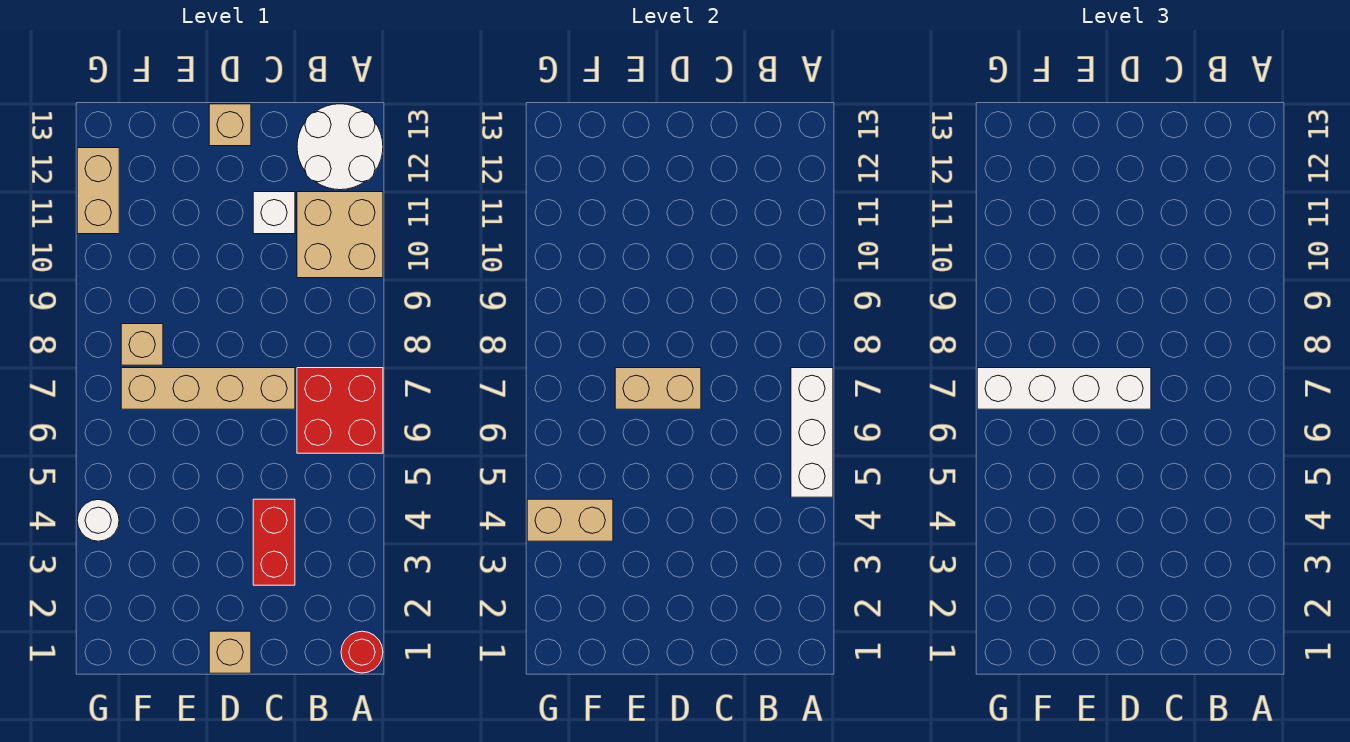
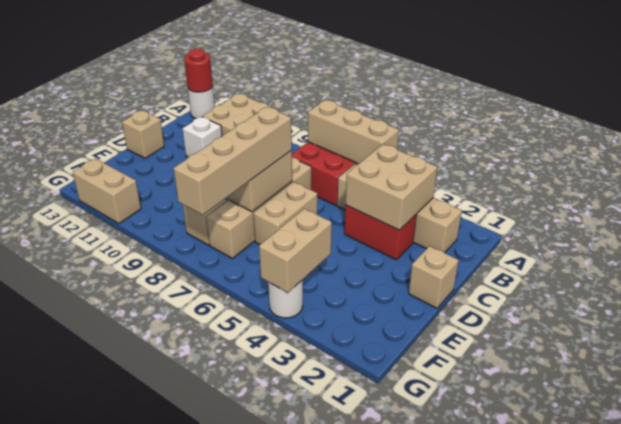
red round brick A1 level 1 -> red round brick A13 level 2
white brick A5:A7 level 2 -> tan brick A5:A7 level 2
white round brick A12:B13 level 1 -> white round brick A13 level 1
none -> tan brick B2:B5 level 1
none -> tan brick B3:C4 level 2
none -> tan brick D6:E6 level 1
white brick D7:G7 level 3 -> tan brick D7:G7 level 3

